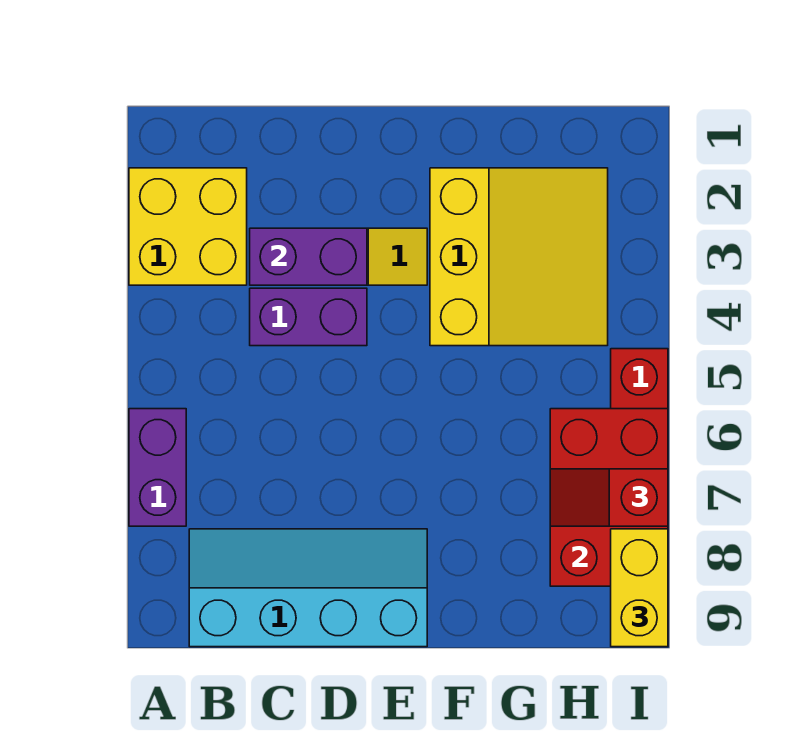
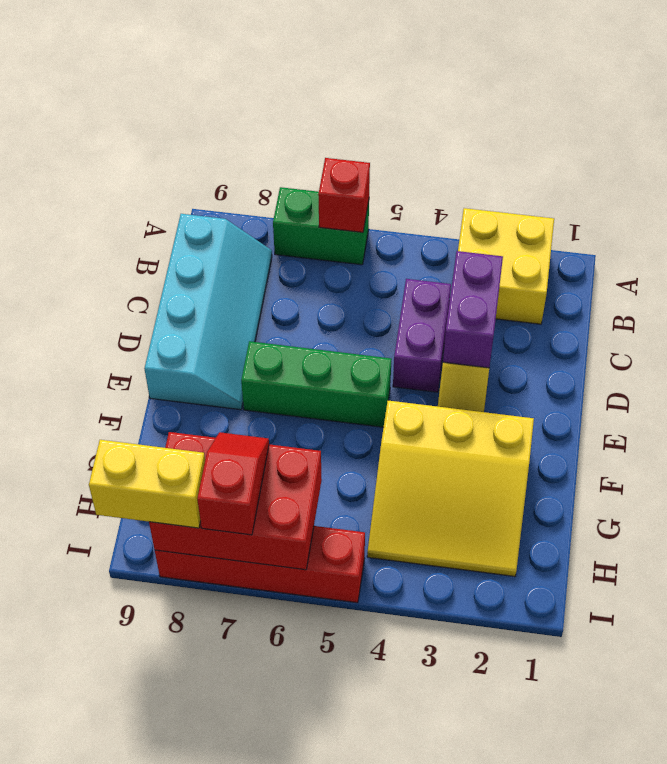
purple brick A6:A7 level 1 -> green brick A6:A7 level 1
none -> red brick A6 level 2
none -> green brick E5:E7 level 1

